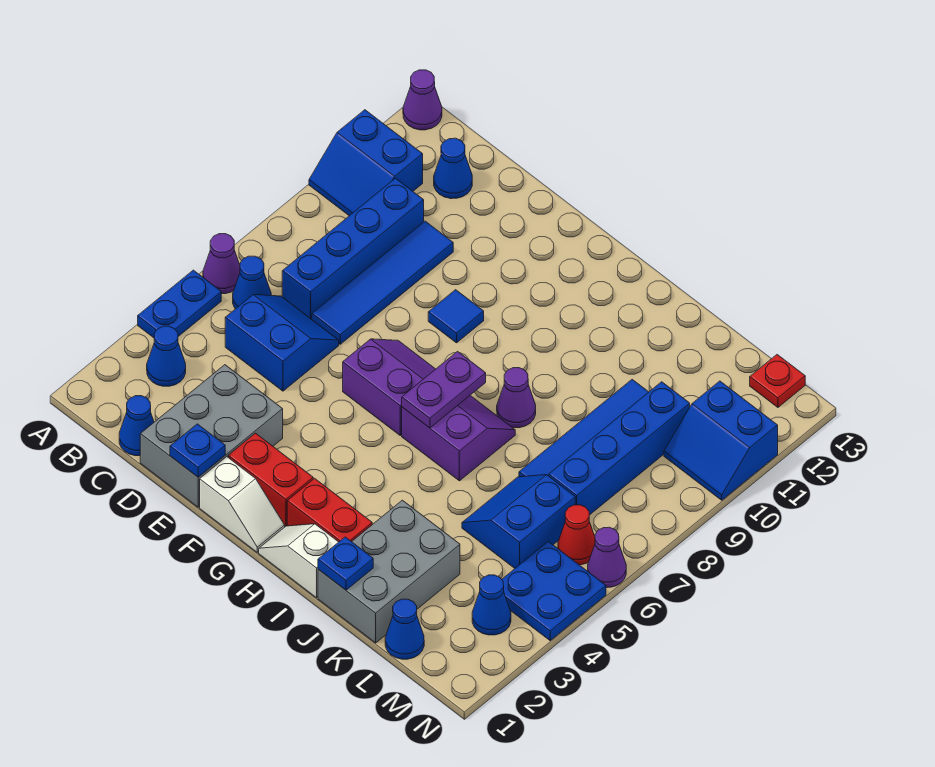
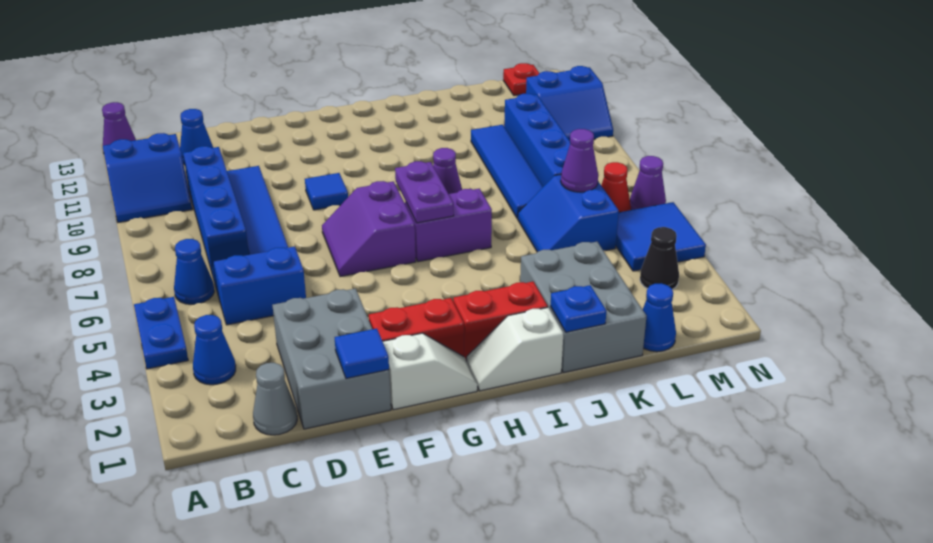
purple cone A6 level 1 -> purple cone L6 level 2
blue cone C1 level 1 -> grey cone C1 level 1
blue plate E1 level 2 -> blue tile E1 level 2
purple slope F6:G7 level 1 top 6 -> purple slope F6:G7 level 1 top G
blue cone M3 level 1 -> black cone M3 level 1
blue plate M4:N5 level 1 -> blue tile M4:N5 level 1

